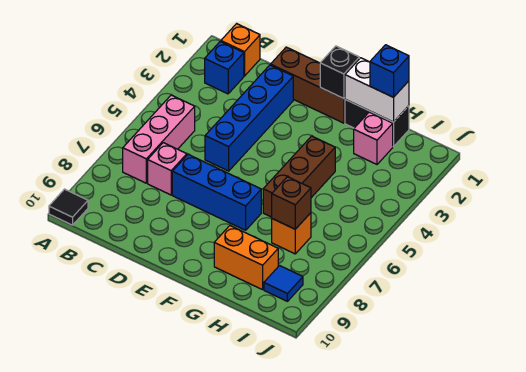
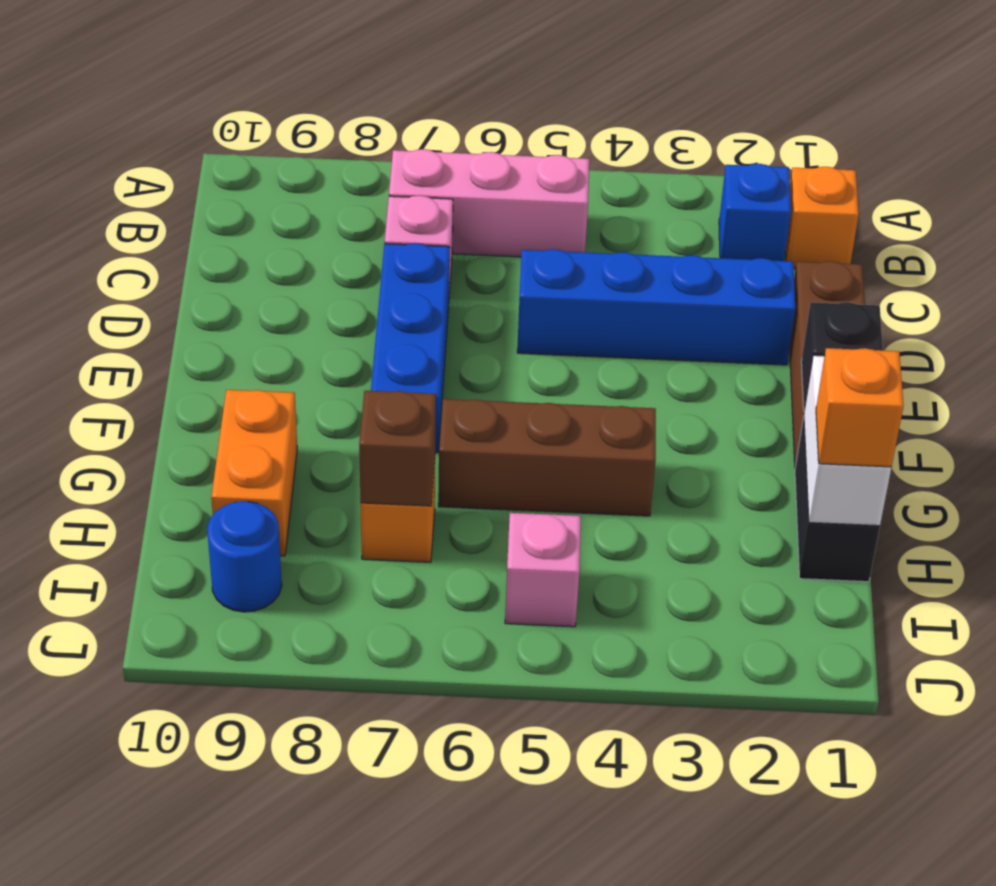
black tile A10 level 1 -> none
blue brick H1 level 3 -> orange brick H1 level 3
pink brick H2 level 1 -> pink brick I5 level 1
blue tile I9 level 1 -> blue round brick I9 level 1

